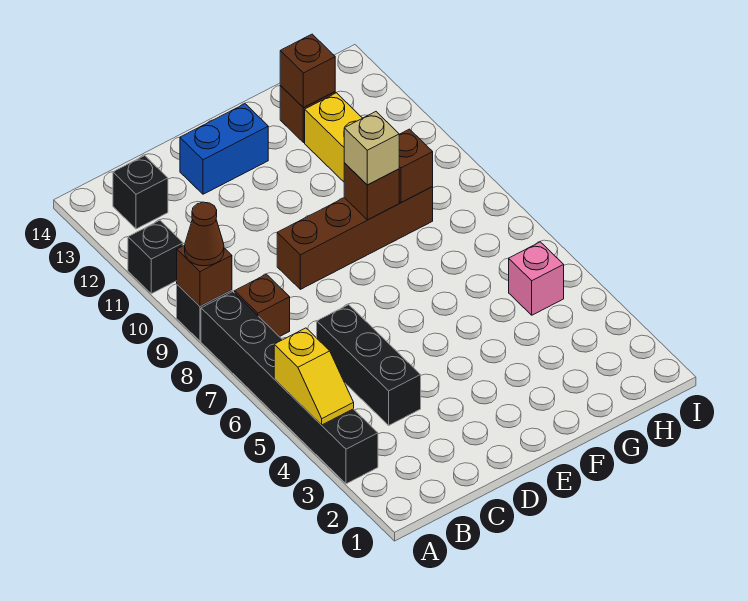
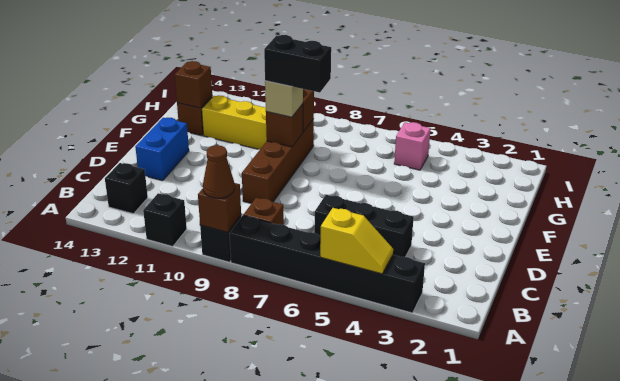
none -> black brick F8:F9 level 4

